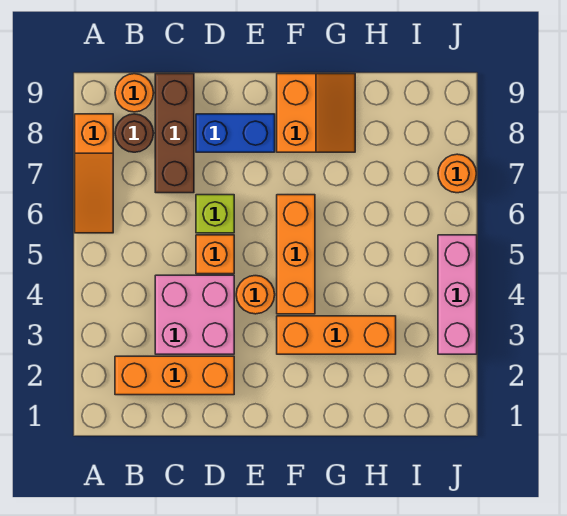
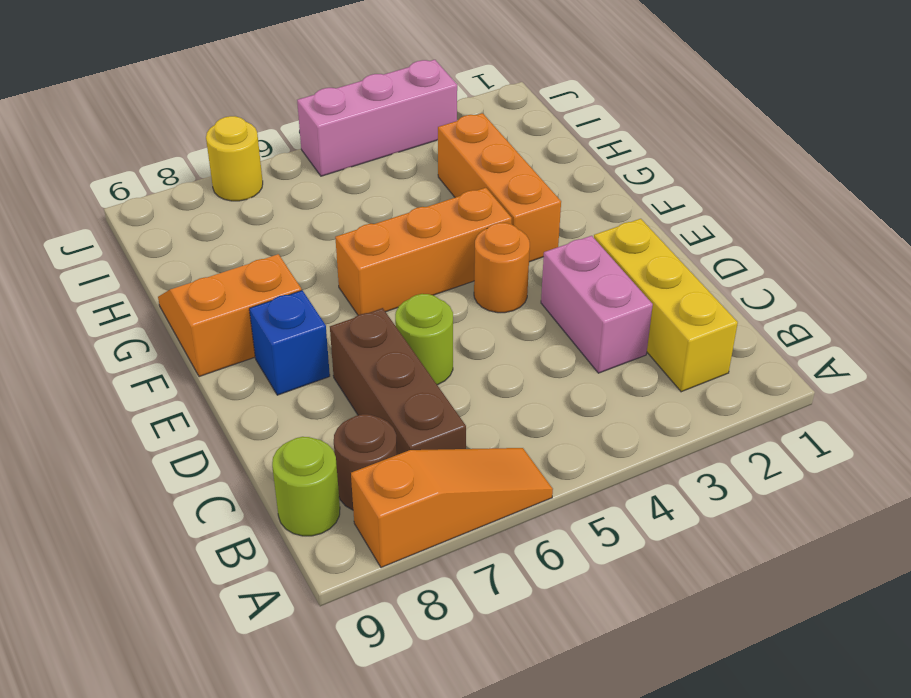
orange brick B2:D2 level 1 -> yellow brick B2:D2 level 1
orange round brick B9 level 1 -> lime round brick B9 level 1
pink brick C3:D4 level 1 -> pink brick C3:D3 level 1
brown brick C7:C9 level 1 -> brown brick B7:D7 level 1
orange brick D5 level 1 -> none
lime brick D6 level 1 -> lime round brick D6 level 1
blue brick D8:E8 level 1 -> blue brick E8 level 1
orange round brick J7 level 1 -> yellow round brick J7 level 1

